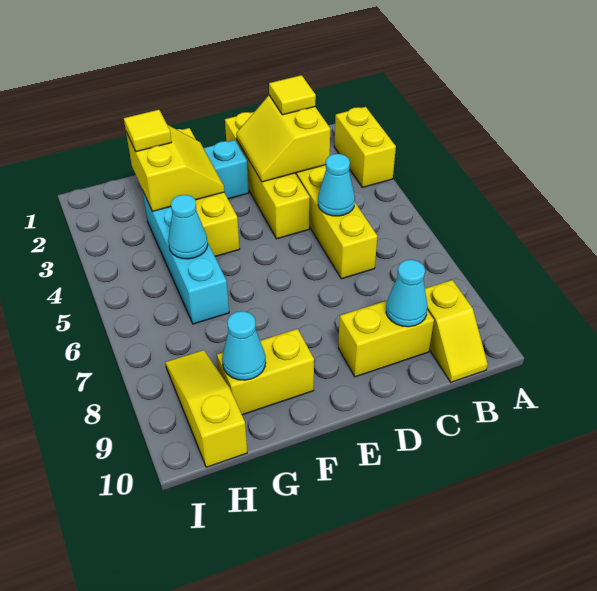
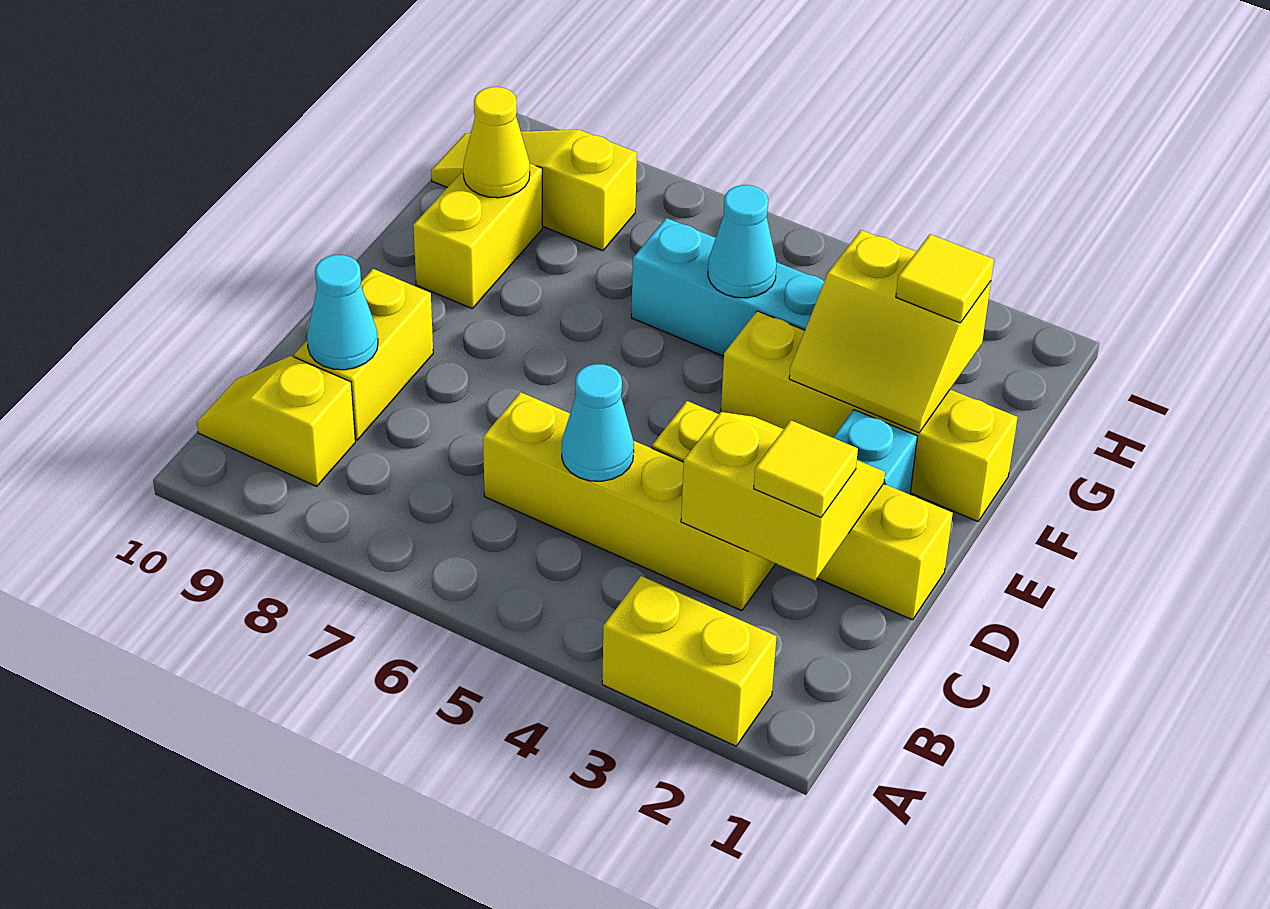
cyan cone G9 level 2 -> yellow cone G9 level 2
yellow slope H8:H10 level 1 top 10 -> yellow slope H8:H10 level 1 top 8

